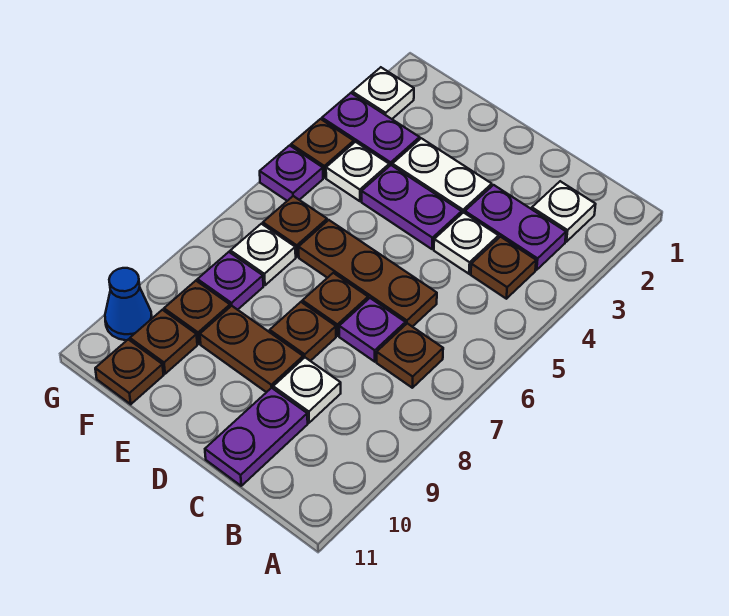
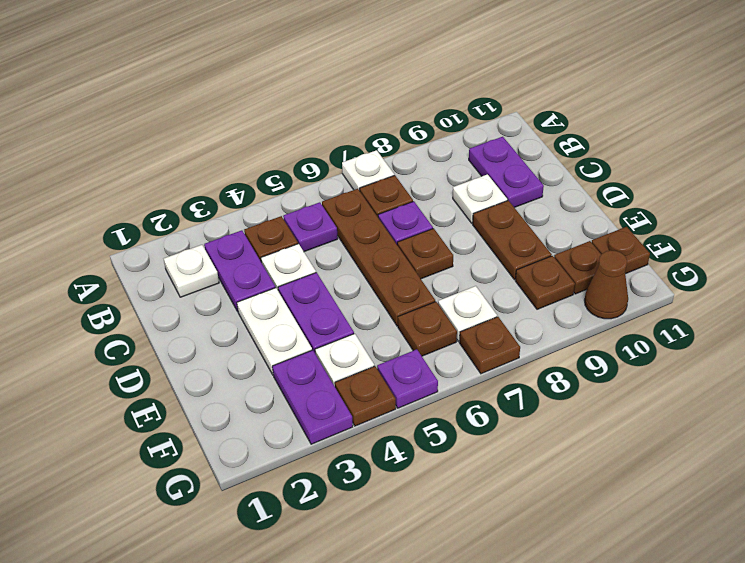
brown plate C6:E6 level 1 -> brown plate B6:E6 level 1
purple plate C10:C11 level 1 -> purple plate B10:C10 level 1
brown plate D8 level 1 -> brown plate G7 level 1
purple plate F8 level 1 -> purple plate B5 level 1
white plate G2 level 1 -> white plate A7 level 1
blue cone G10 level 1 -> brown cone G10 level 1

